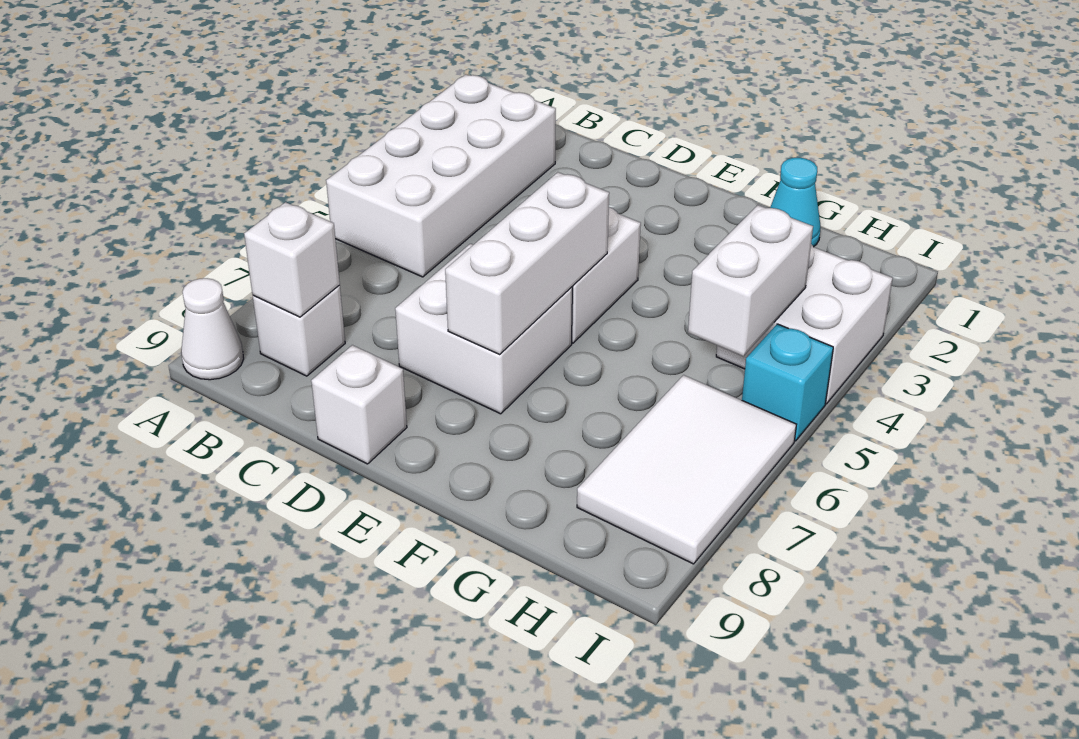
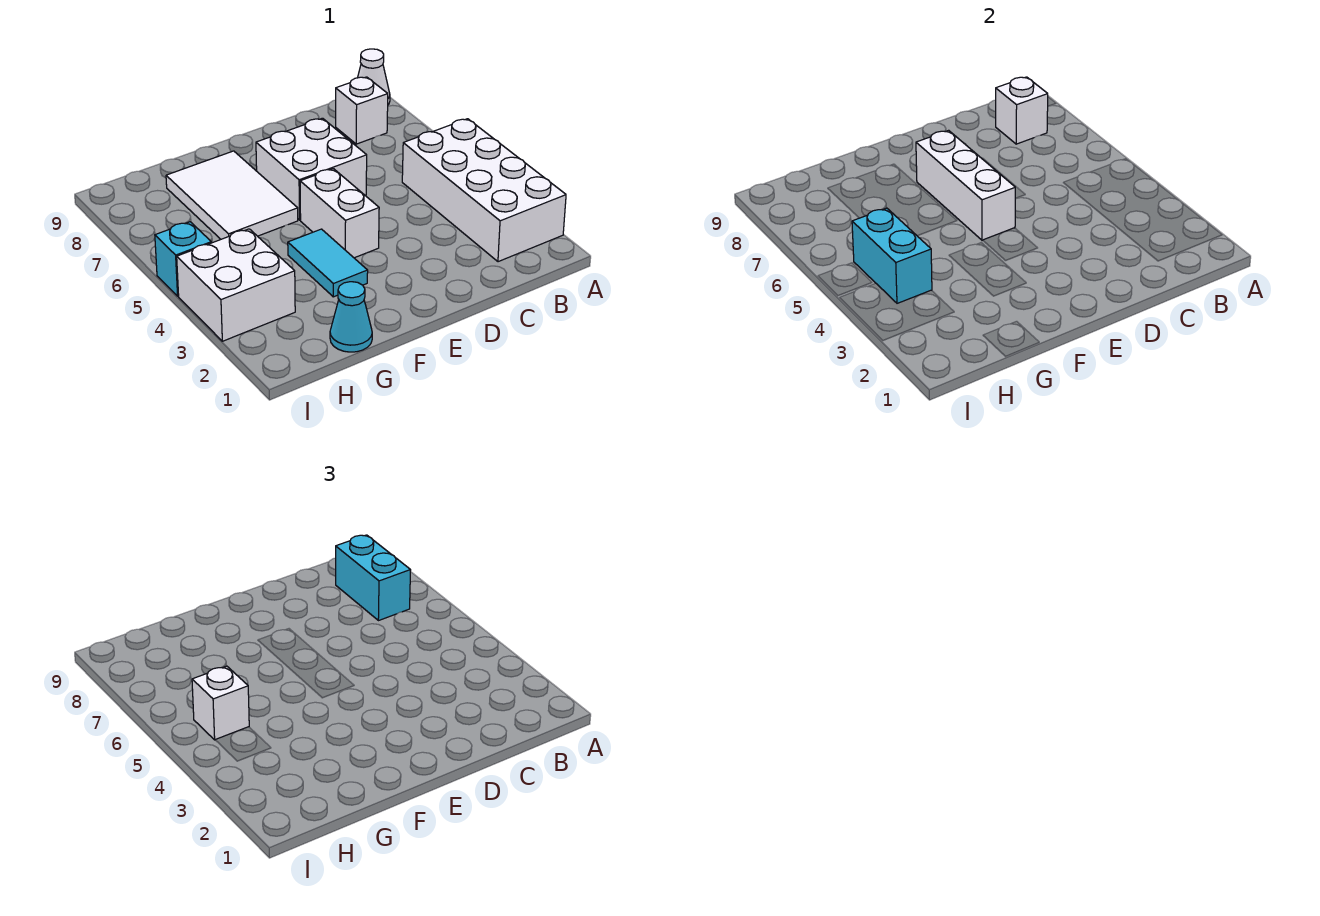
none -> cyan brick B7:B8 level 3
white brick D9 level 1 -> white brick H5 level 3
none -> cyan tile F3:F4 level 1
white brick H4:H5 level 2 -> cyan brick H4:H5 level 2
white tile H6:I8 level 1 -> white tile F6:G8 level 1

